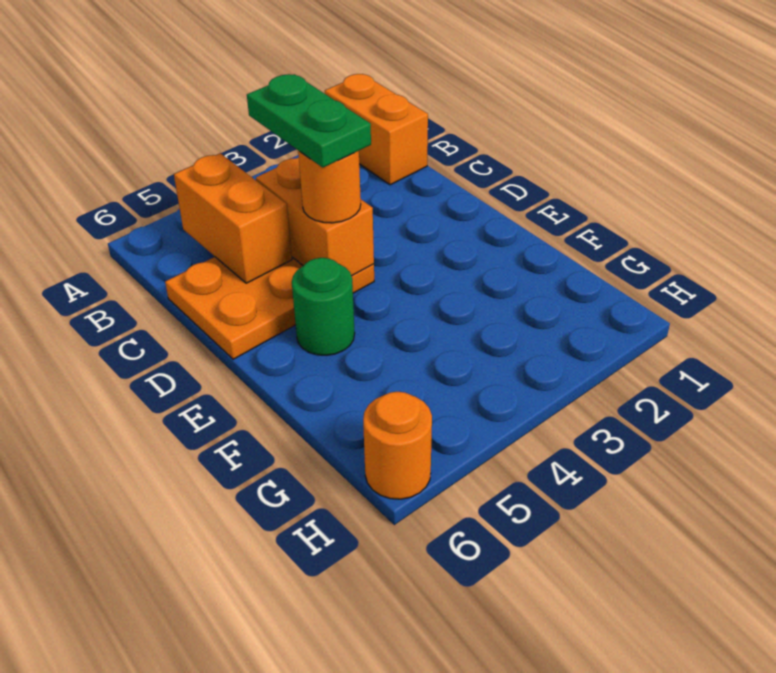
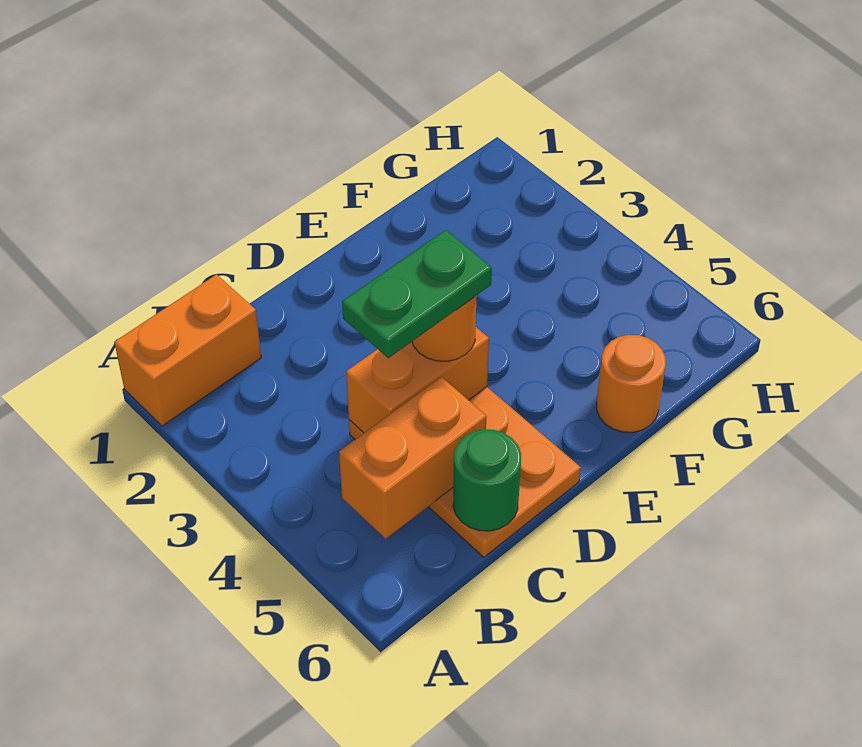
green round brick E5 level 1 -> green round brick C6 level 2
orange round brick H6 level 1 -> orange round brick F6 level 1

